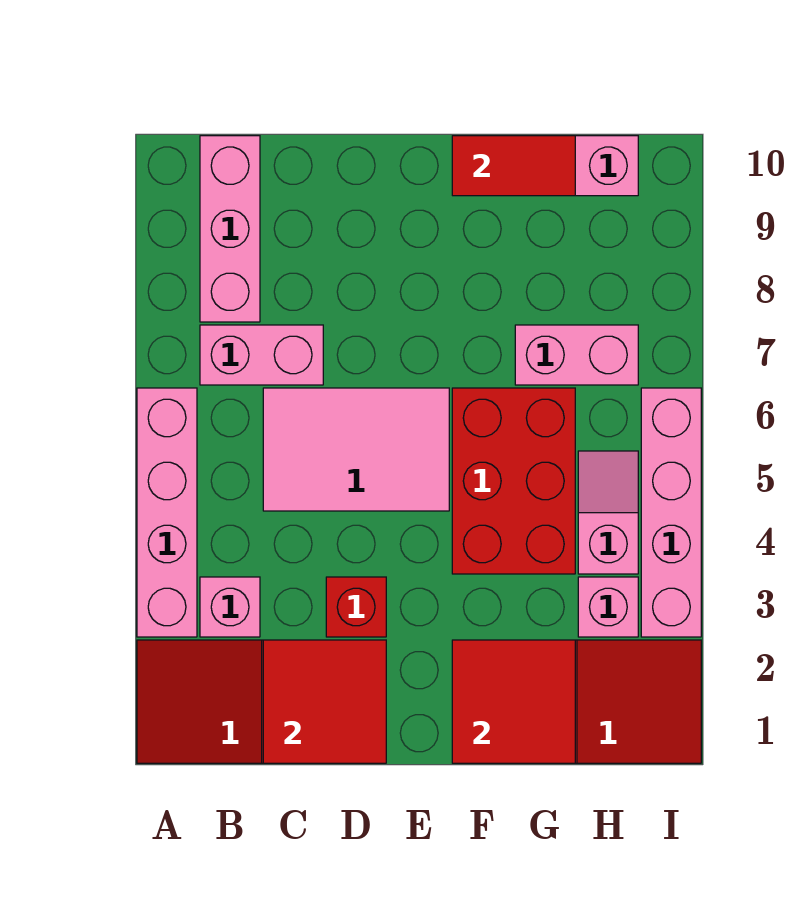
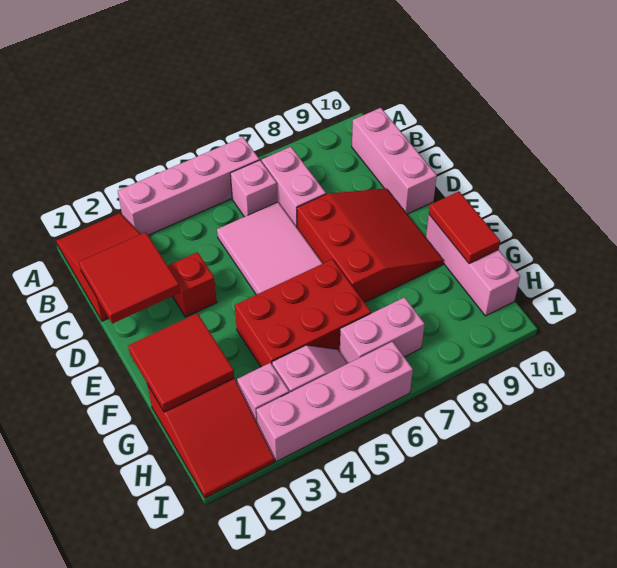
pink brick B3 level 1 -> pink brick B6 level 1
pink brick B8:B10 level 1 -> pink brick B10:D10 level 1
none -> red slope D7:F9 level 1 top 7
pink brick G7:H7 level 1 -> pink brick H6:H7 level 1

